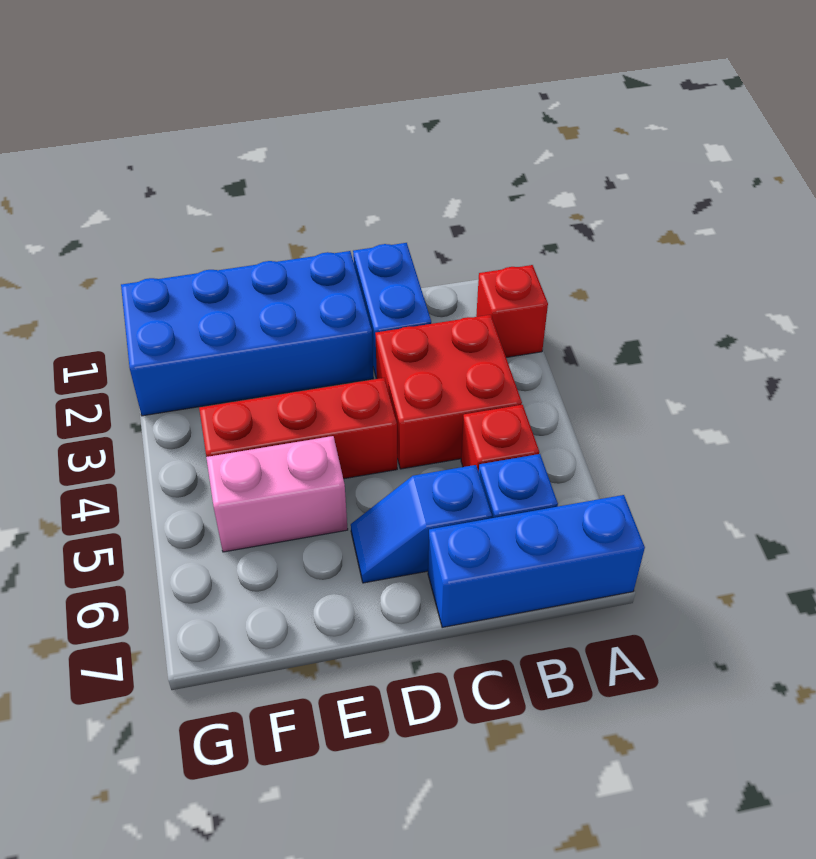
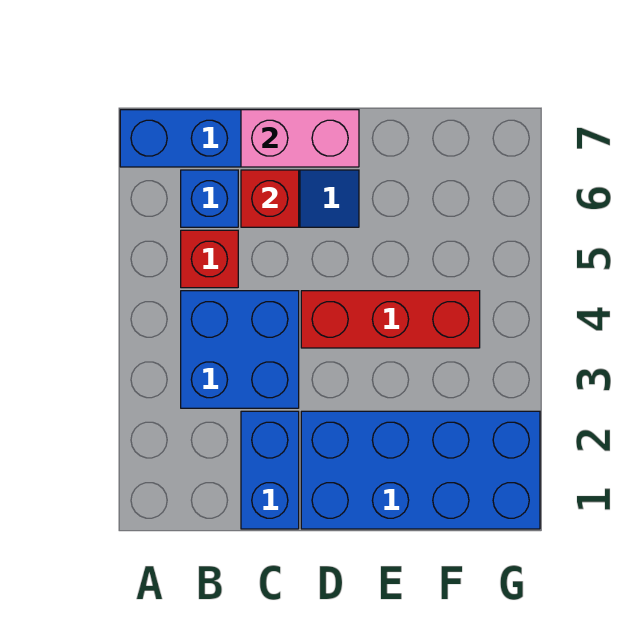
red brick A2 level 1 -> red brick C6 level 2
red brick B3:C4 level 1 -> blue brick B3:C4 level 1
pink brick E5:F5 level 1 -> pink brick C7:D7 level 2

